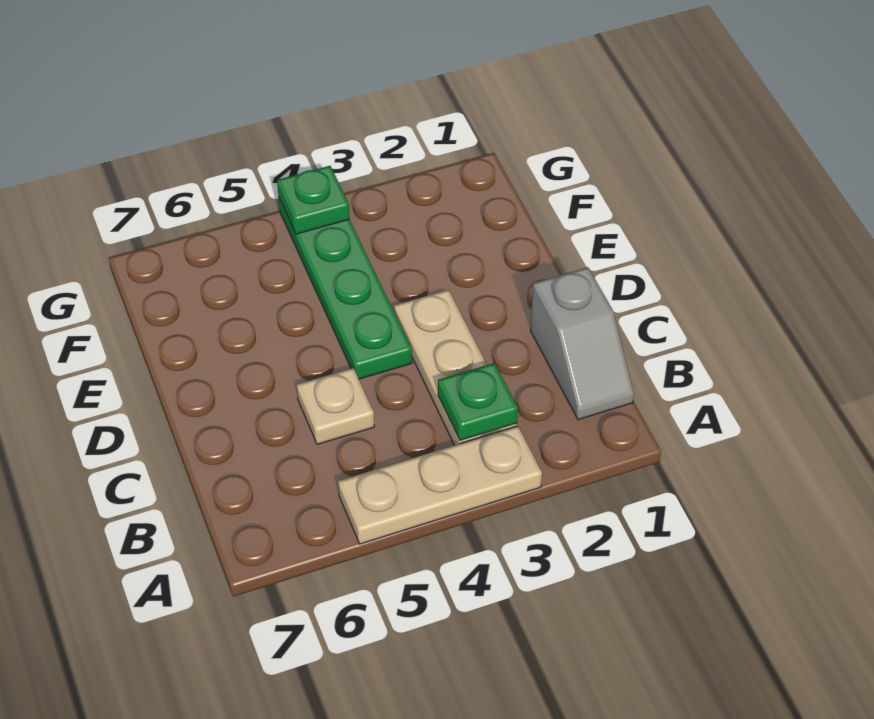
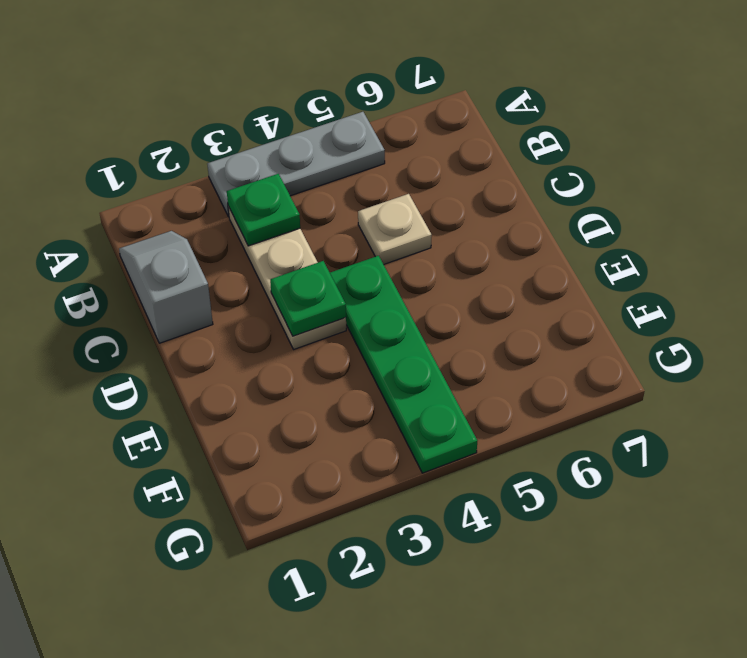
tan plate A3:A5 level 1 -> grey plate A3:A5 level 1
green plate G4 level 2 -> green plate D3 level 2

